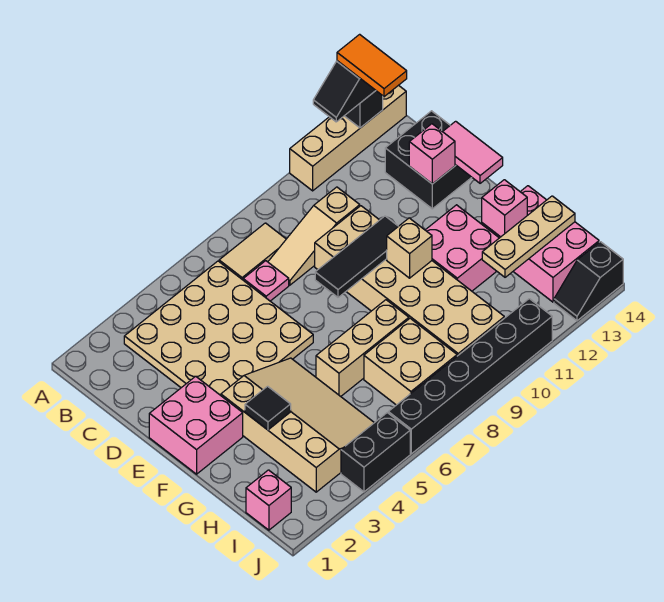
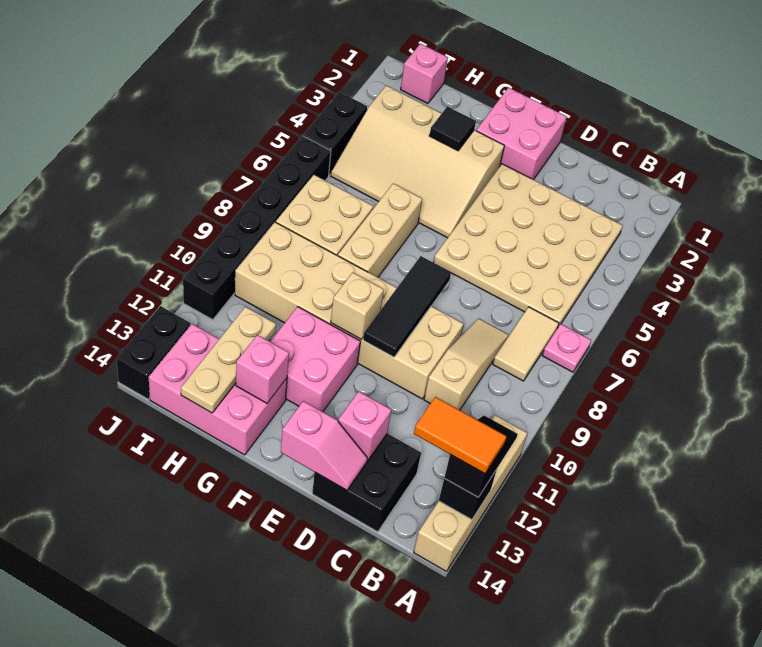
pink plate C7 level 1 -> pink plate A7 level 1
pink tile D14:E14 level 2 -> pink slope D14:E14 level 2 top E
black slope J13:J14 level 1 top 14 -> black brick J13:J14 level 1

